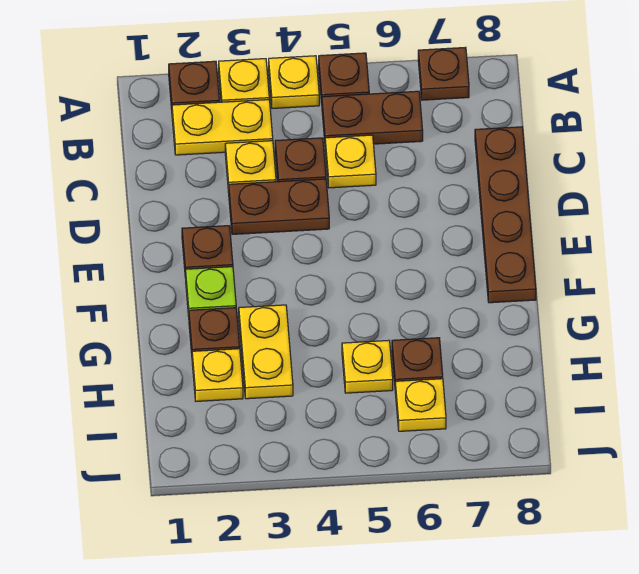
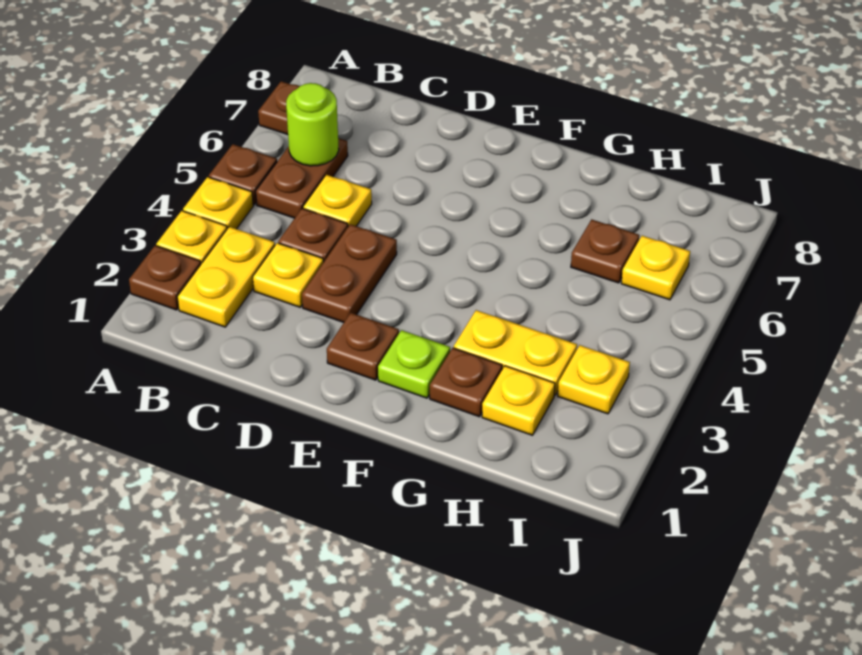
none -> lime round brick B6 level 2
brown plate C8:F8 level 1 -> none
yellow plate H5 level 1 -> yellow plate I3 level 1

